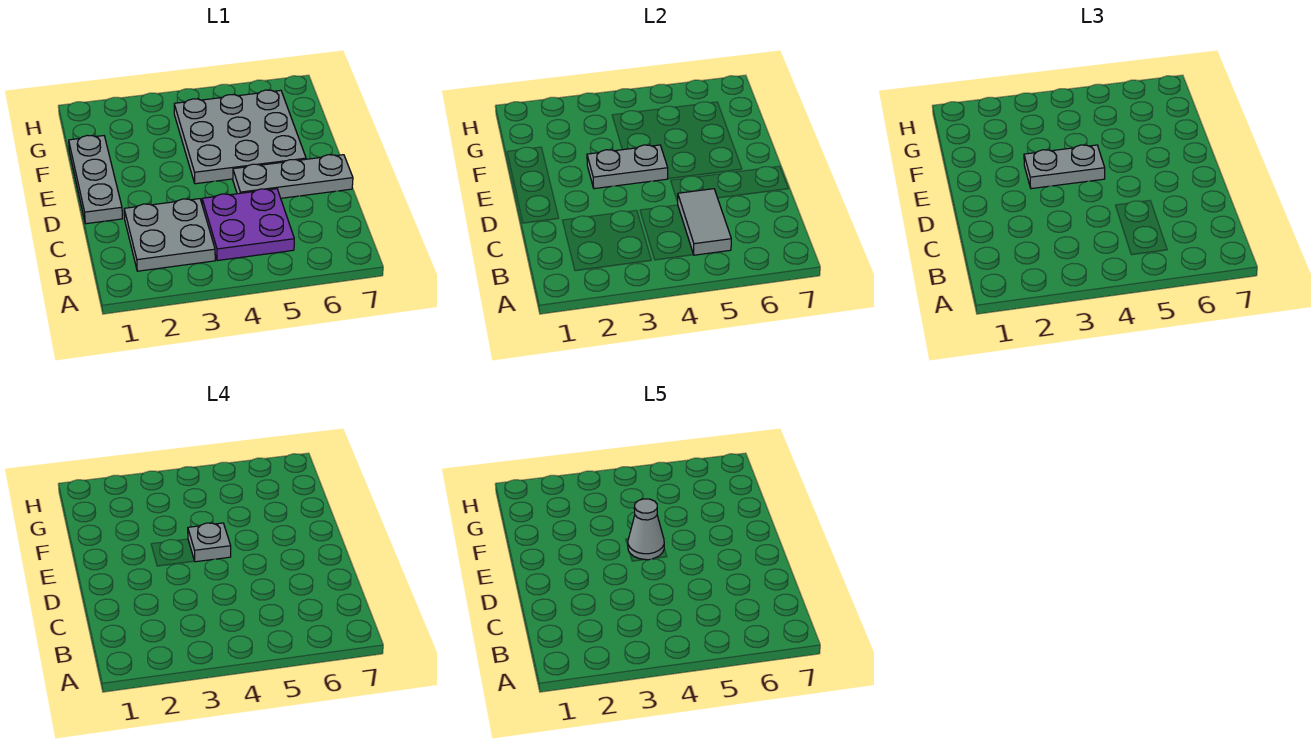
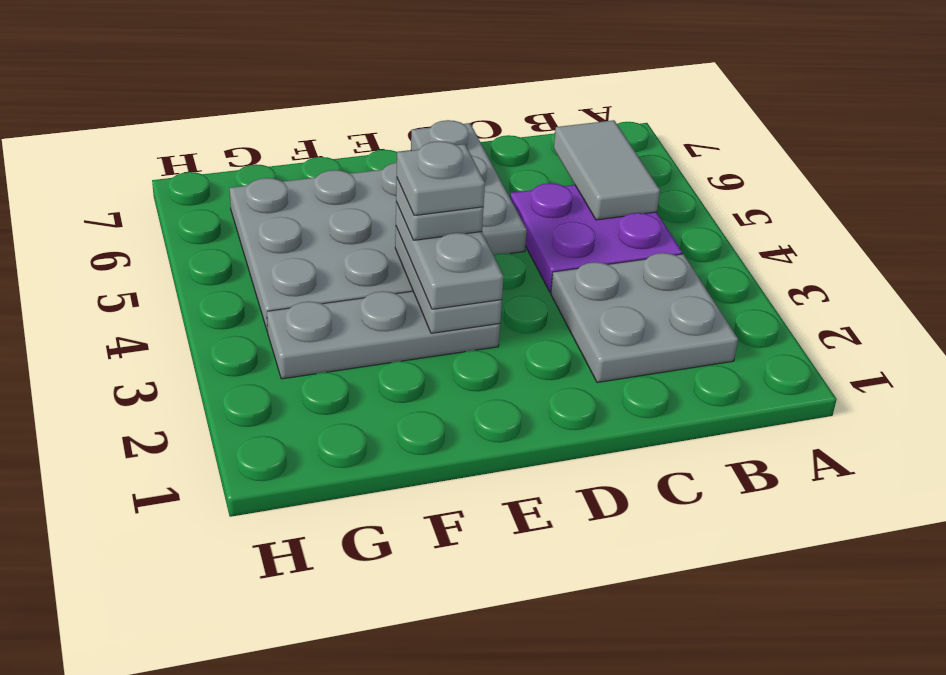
grey tile B5:C5 level 2 -> grey tile B5:B6 level 2
grey plate D1:F1 level 1 -> grey plate E3:G3 level 1
grey cone E4 level 5 -> grey plate E4 level 5

